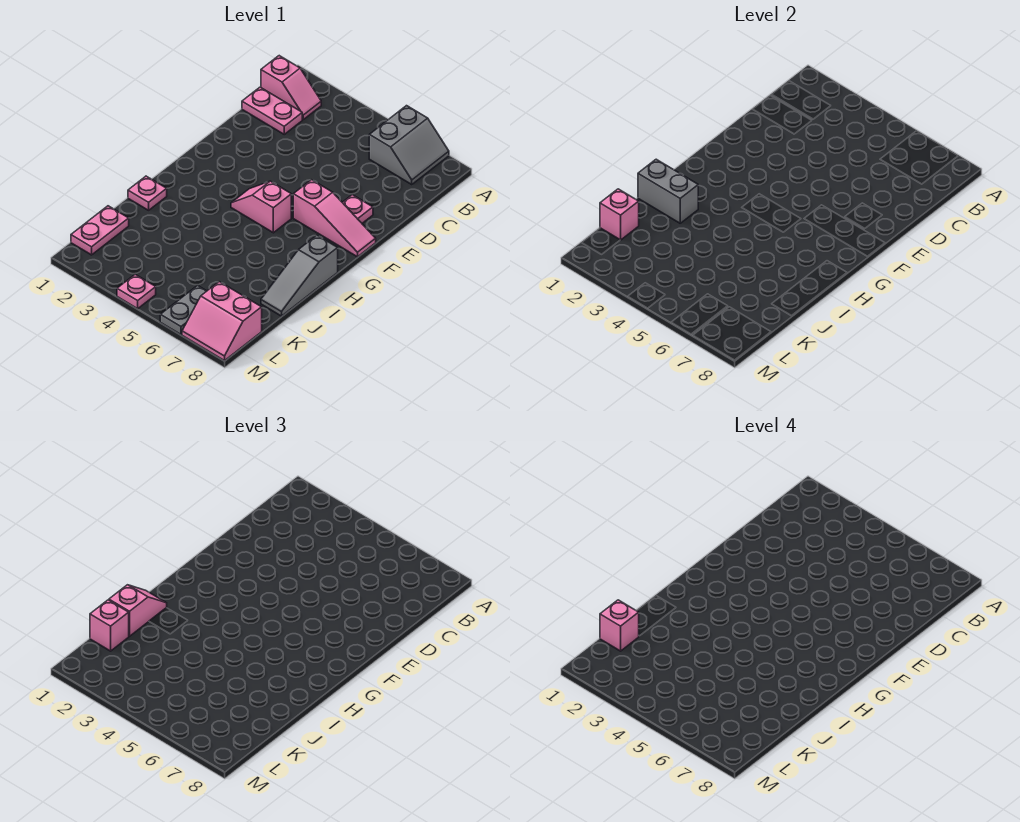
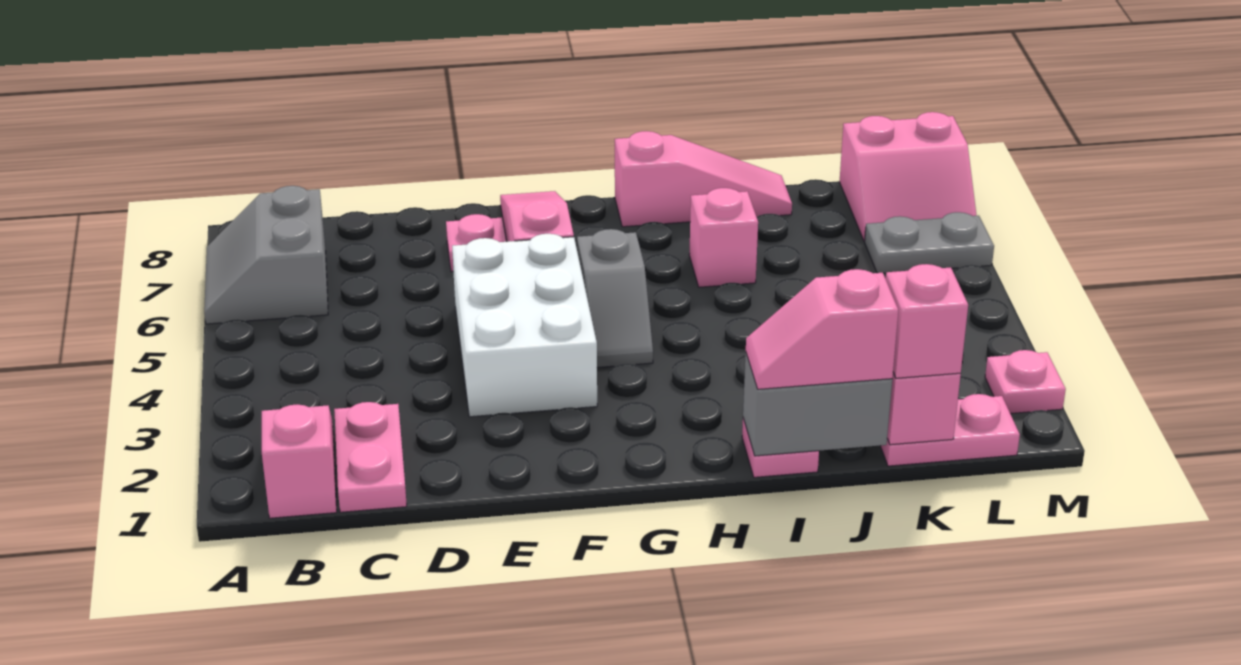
grey slope A6:B7 level 1 top 6 -> grey slope A6:B7 level 1 top B
none -> white brick E3:F5 level 1
pink slope G4:G5 level 1 top 5 -> grey slope G4:G5 level 1 top 5
grey slope H8:J8 level 1 top H -> pink slope H8:J8 level 1 top H
grey brick I1:I2 level 2 -> grey brick I1:J1 level 2
pink brick K1 level 4 -> pink brick I6 level 1
pink slope L7:M8 level 1 top L -> pink slope L7:M8 level 1 top 8
pink plate M4 level 1 -> pink plate M2 level 1

